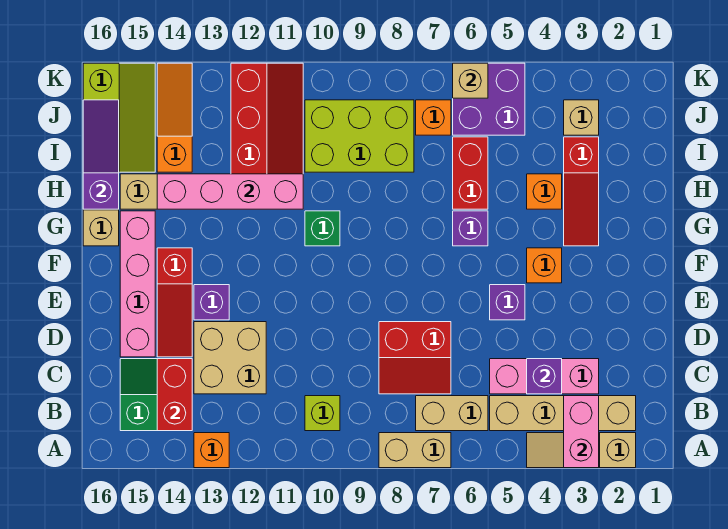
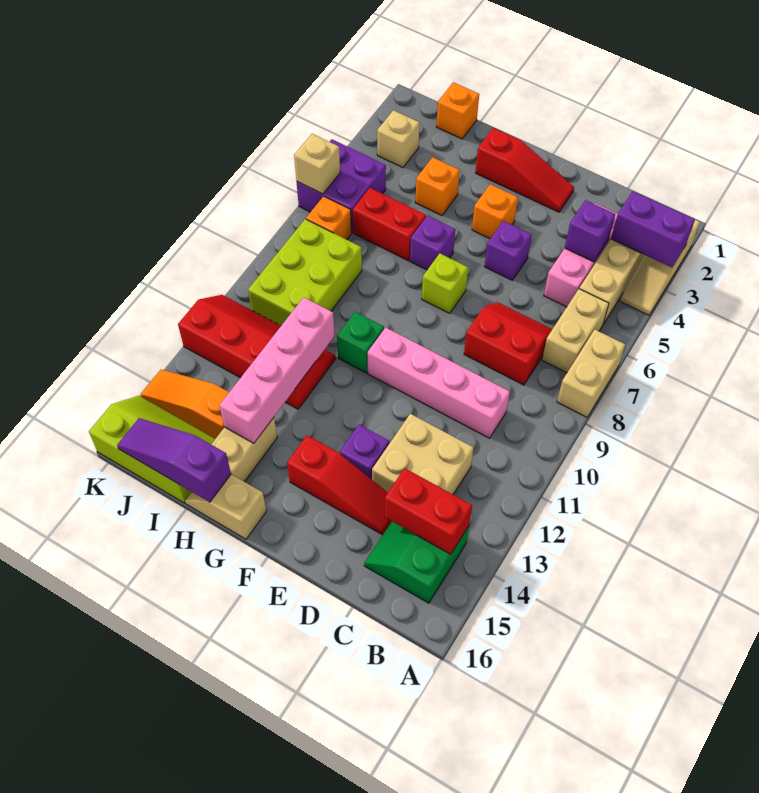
pink brick A3:B3 level 2 -> purple brick A3:B3 level 2
orange brick A13 level 1 -> orange brick I1 level 1
lime brick B10 level 1 -> lime brick F7 level 1
red slope C7:D8 level 1 top D -> red slope C7:D8 level 1 top 8
pink brick D15:G15 level 1 -> pink brick C10:F10 level 1
red slope G3:I3 level 1 top I -> red slope E2:G2 level 1 top G

